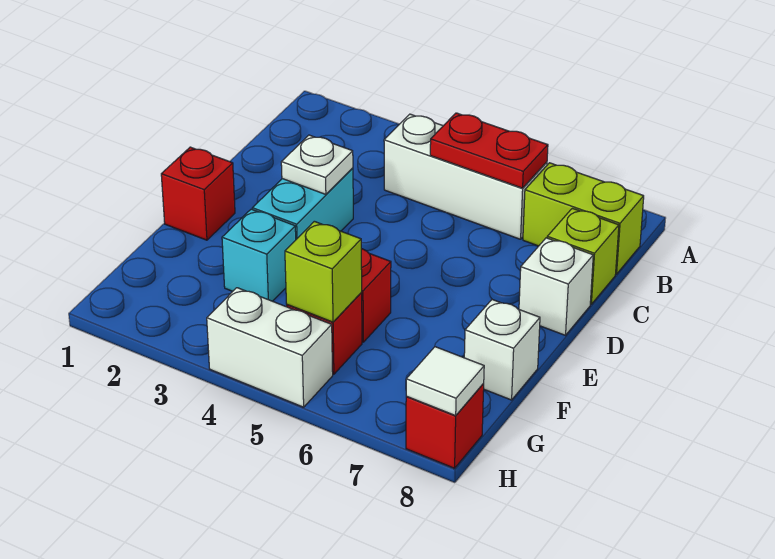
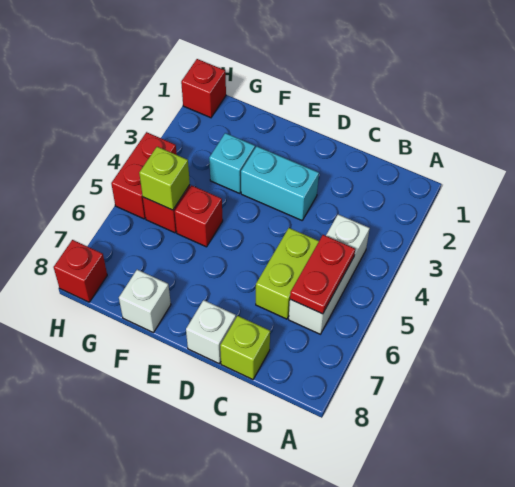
lime brick B7:B8 level 1 -> lime brick C5:C6 level 1
white plate D3 level 2 -> none
red brick E1 level 1 -> red brick H1 level 1
white brick H4:H5 level 1 -> red brick H4:H5 level 1
white tile H8 level 2 -> none

